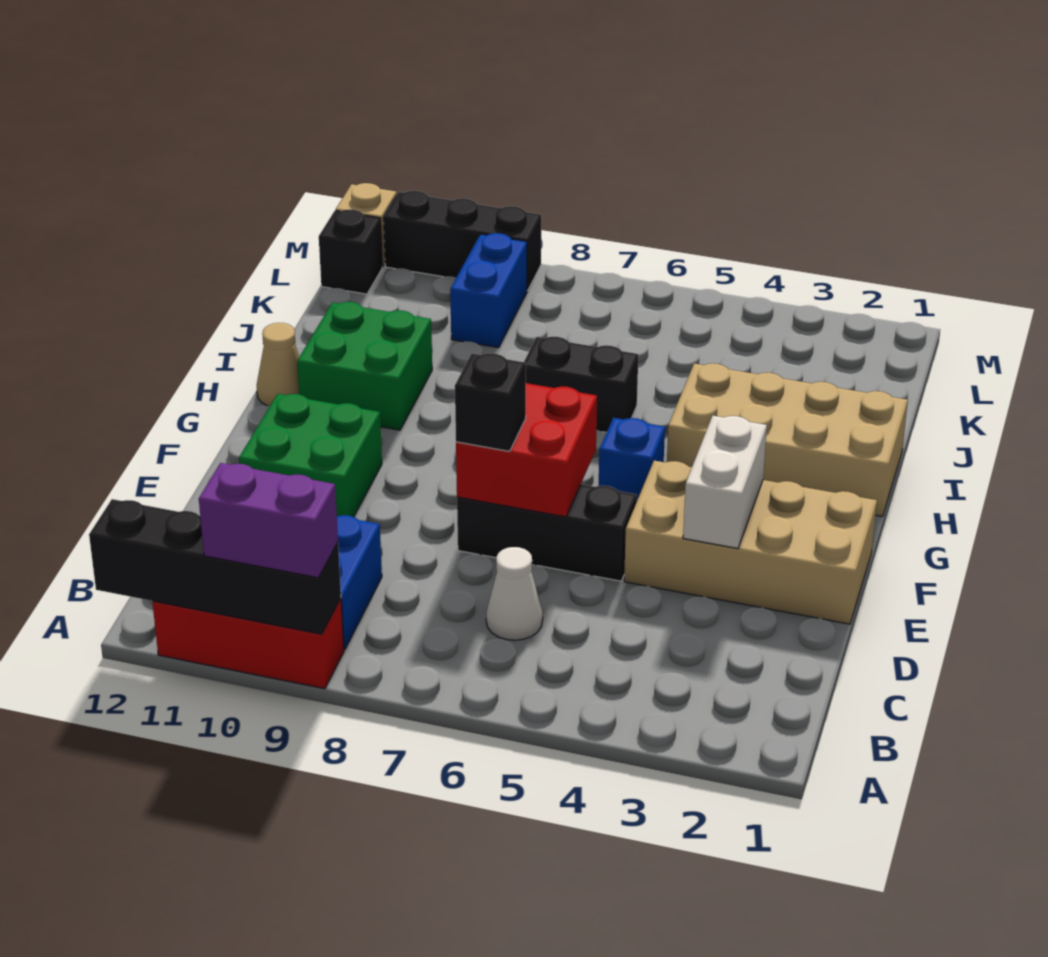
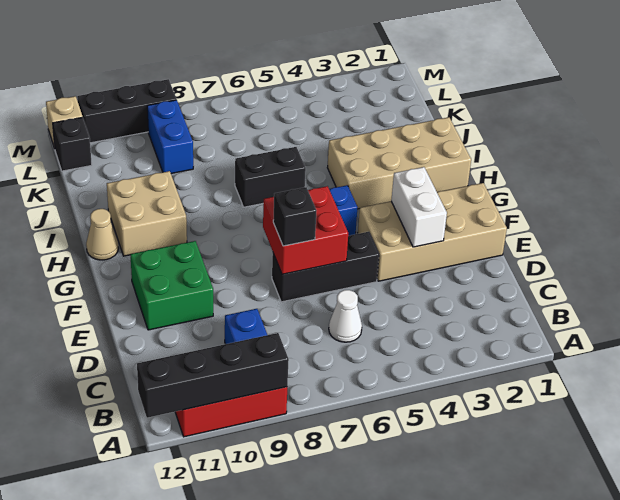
purple brick A9:A10 level 3 -> none
green brick H10:I11 level 1 -> tan brick H10:I11 level 1

